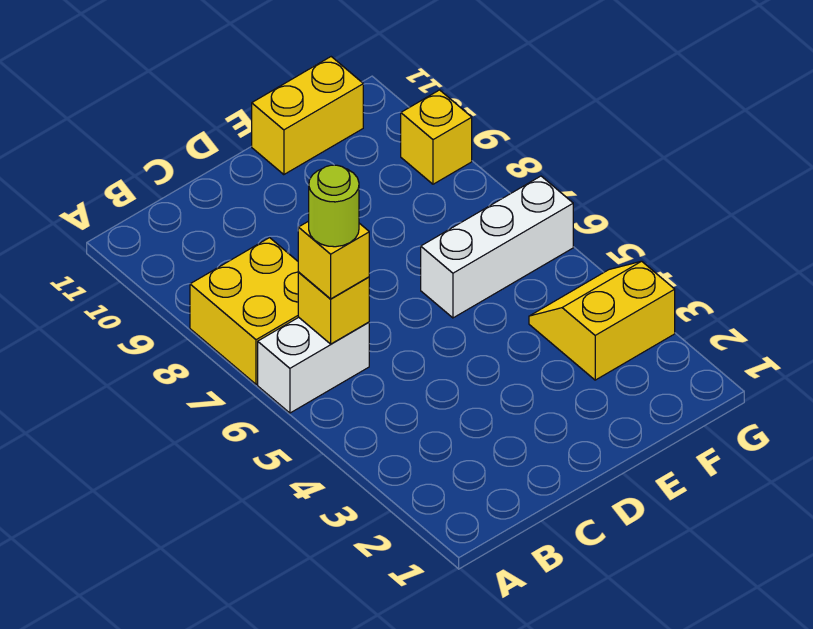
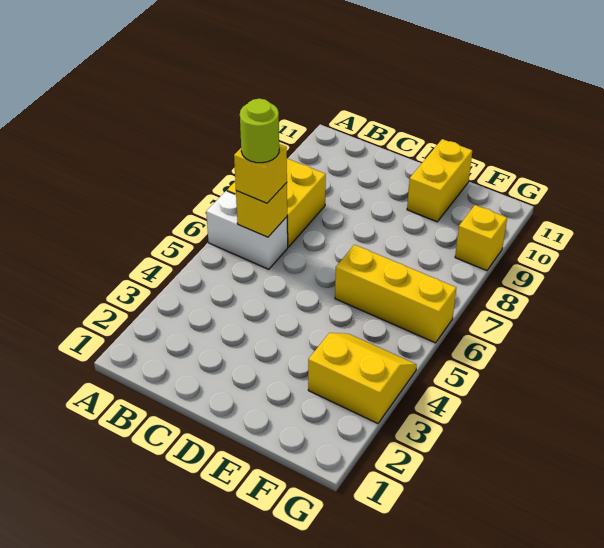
white brick E6:G6 level 1 -> yellow brick E6:G6 level 1
yellow brick E11:F11 level 1 -> yellow brick E10:E11 level 1

